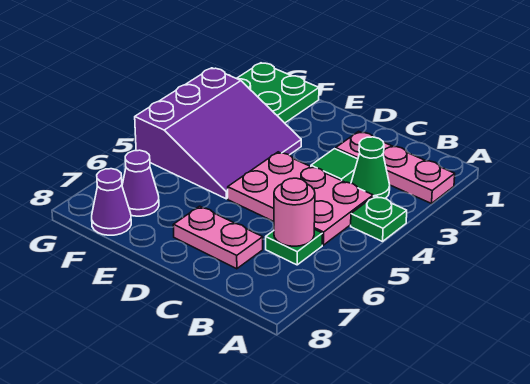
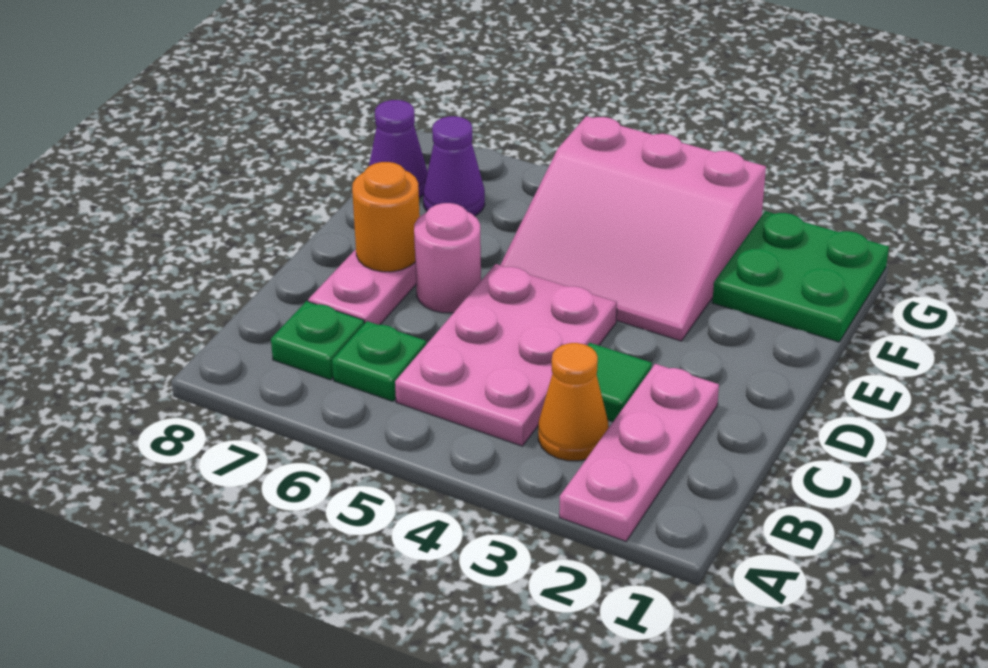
green plate A4 level 1 -> green plate B7 level 1
green cone B3 level 1 -> orange cone B3 level 1
pink round brick B6 level 2 -> pink round brick D6 level 1
none -> orange round brick D7 level 2
purple slope E3:G5 level 1 top G -> pink slope E3:G5 level 1 top G

